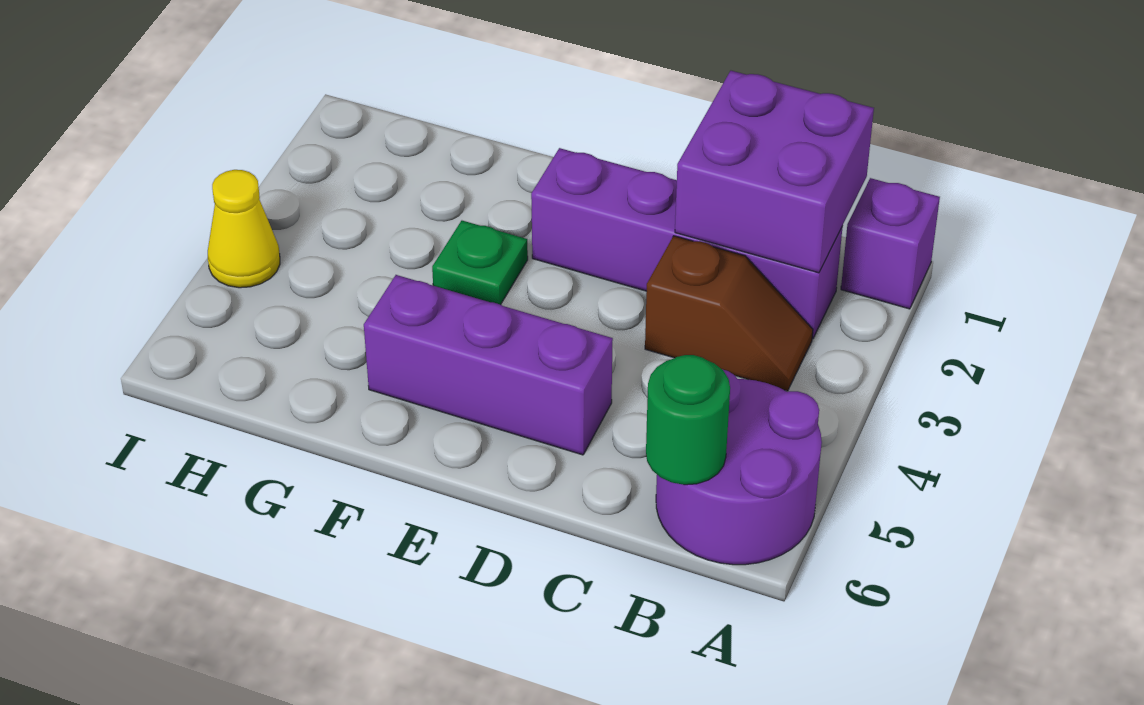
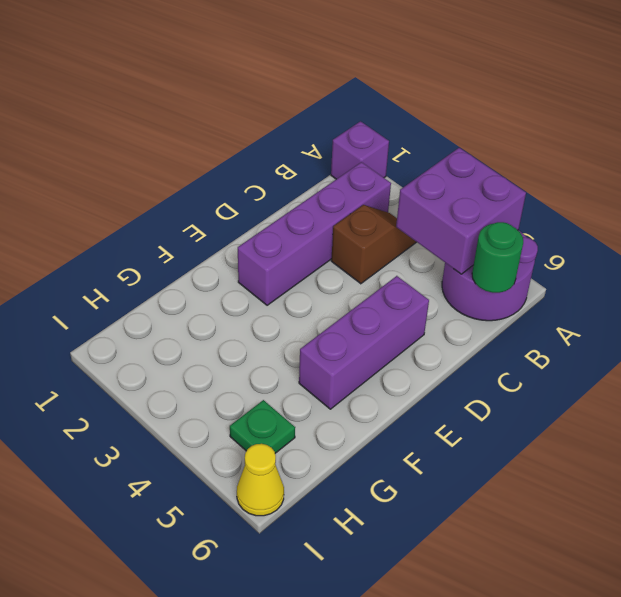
purple brick B1:C2 level 2 -> purple brick A4:B5 level 2
green plate F3 level 1 -> green plate H5 level 1
yellow cone I4 level 1 -> yellow cone I6 level 1

